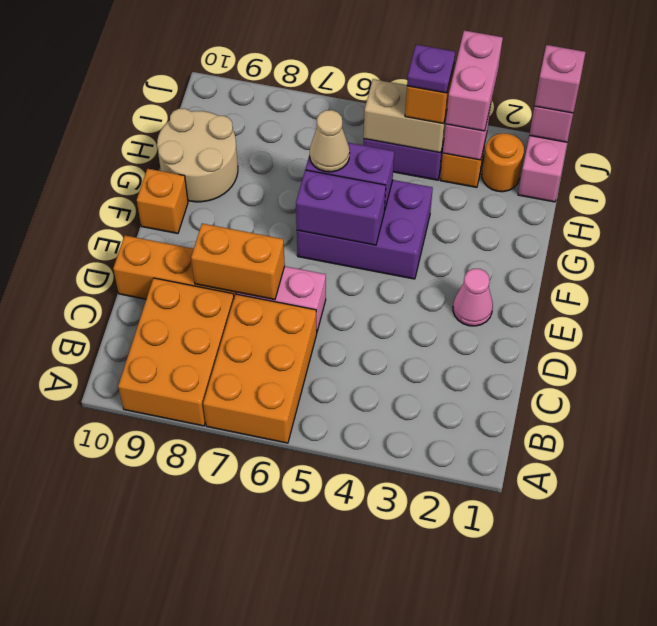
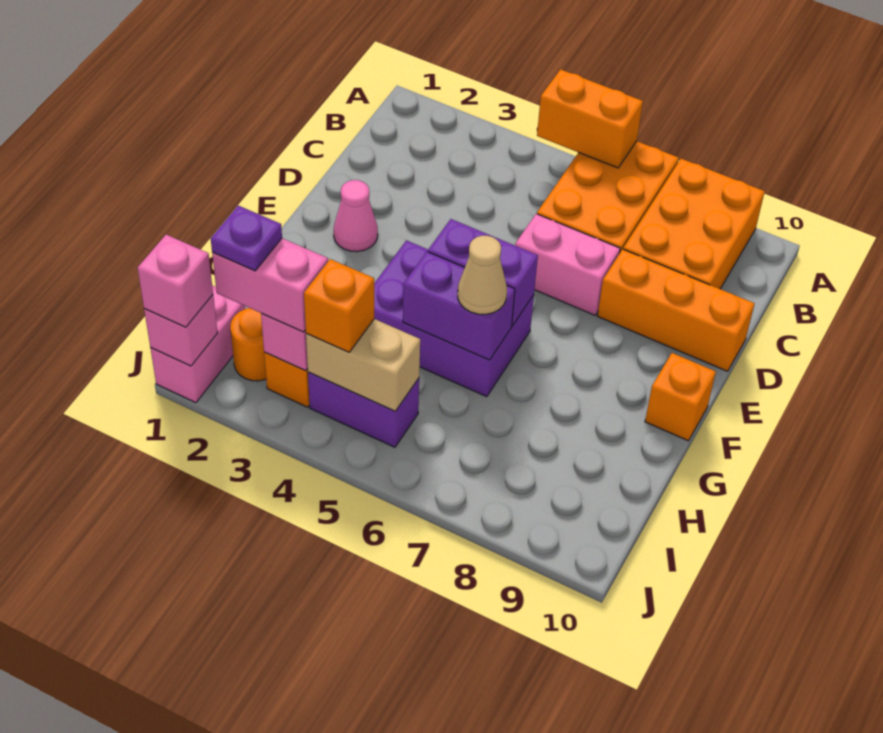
orange brick D7:D8 level 2 -> orange brick A5:A6 level 2
tan round brick G9:H10 level 1 -> none
pink brick I3:J3 level 3 -> pink brick I2:I3 level 3
purple plate I4 level 4 -> purple plate I2 level 4

